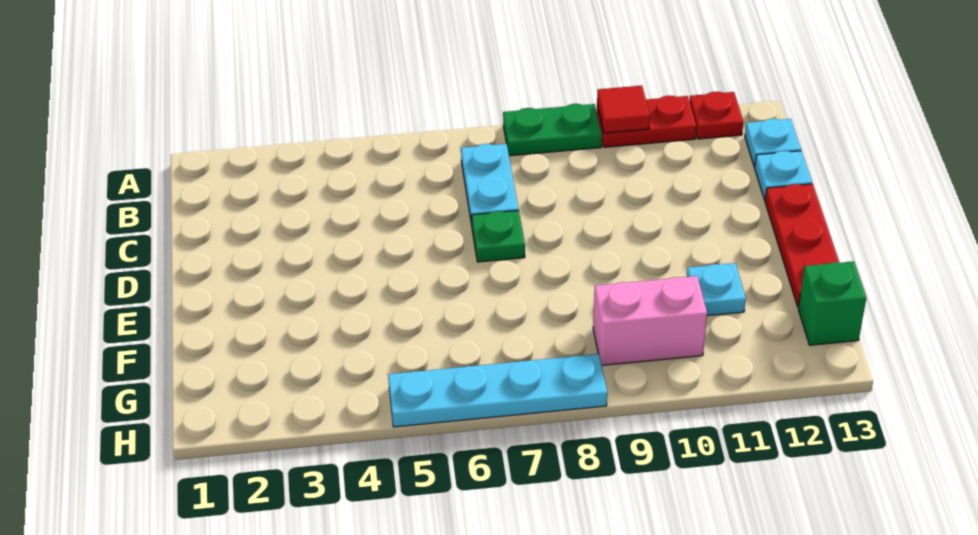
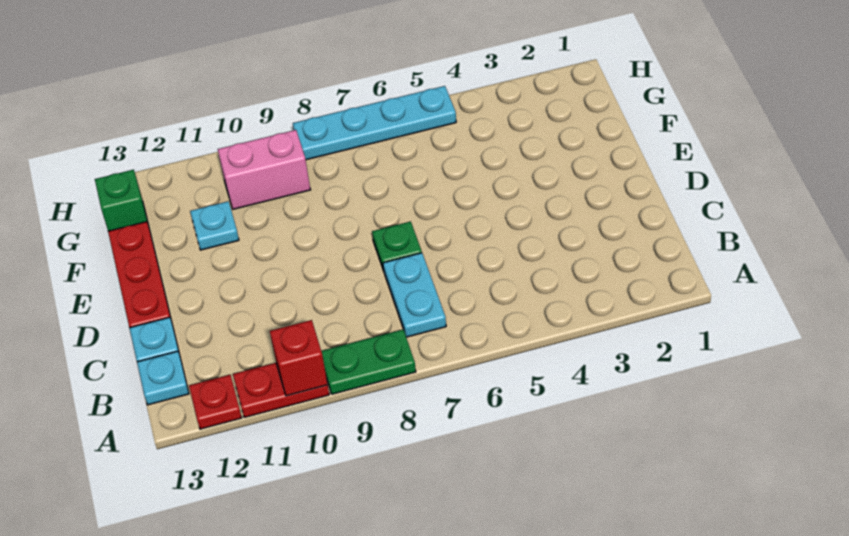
red tile A10 level 2 -> red brick A10 level 2

